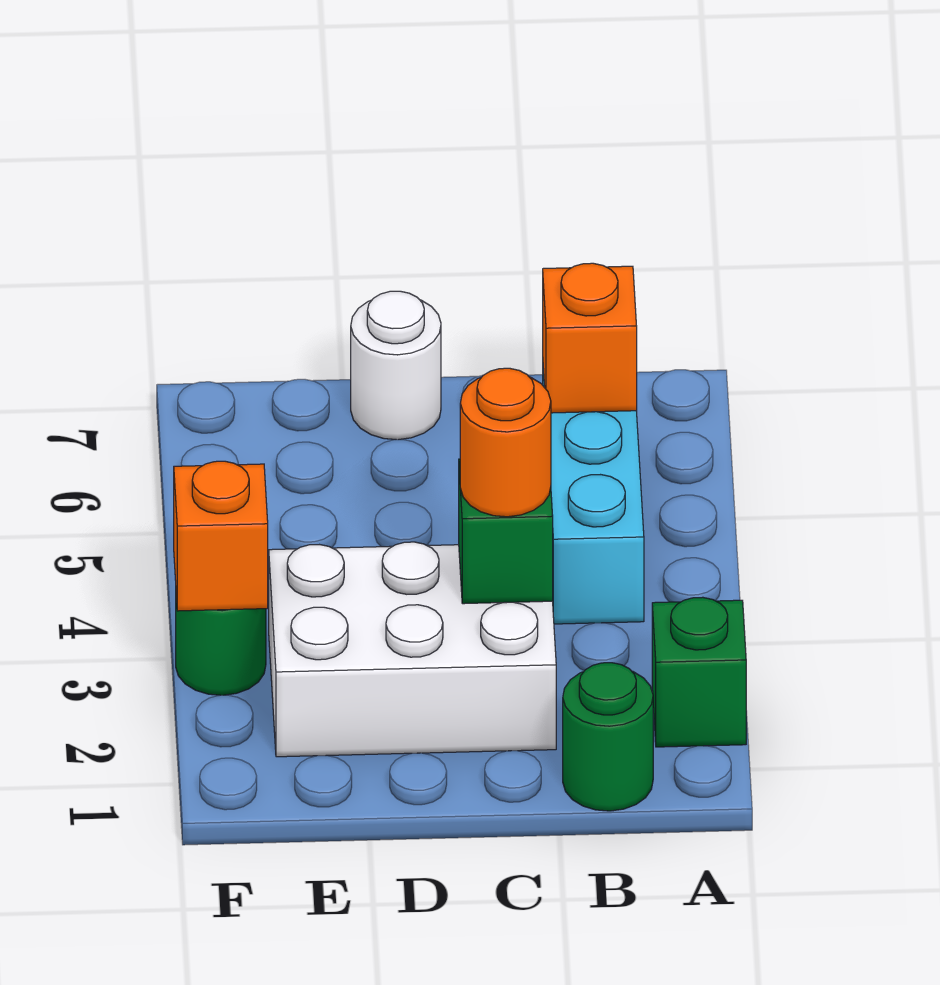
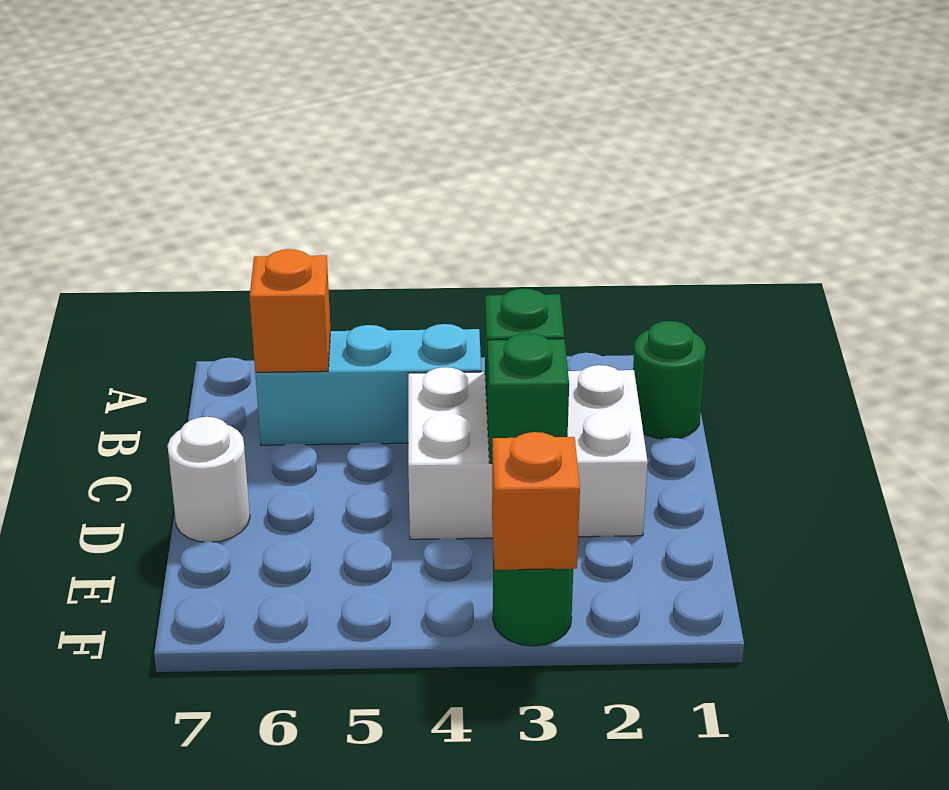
green brick A2 level 1 -> green brick D3 level 2
white brick C2:E3 level 1 -> white brick C2:D4 level 1
orange round brick C3 level 3 -> none

